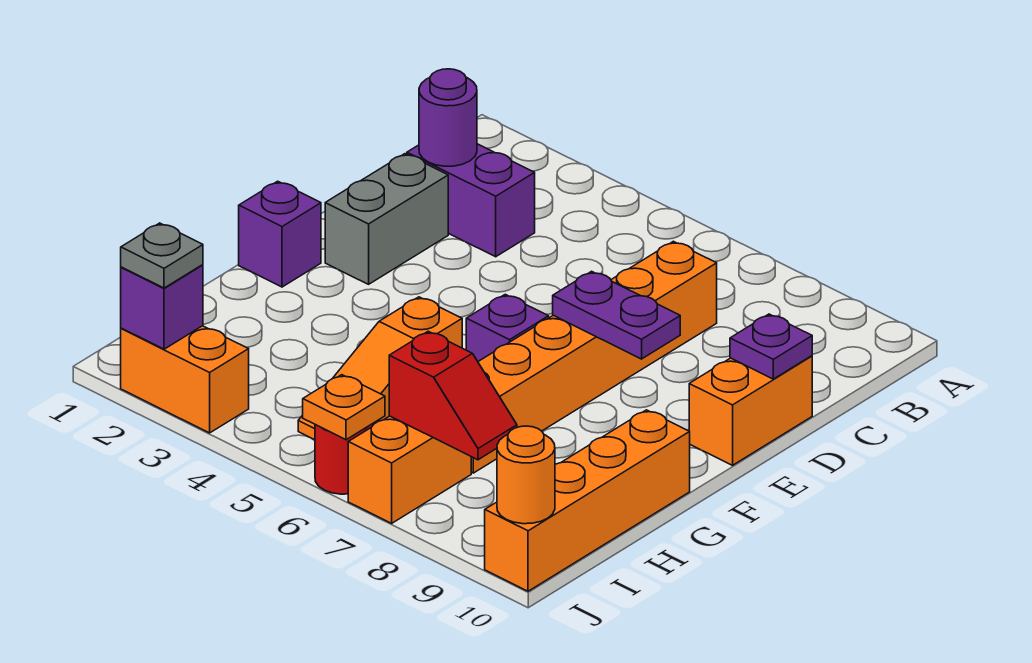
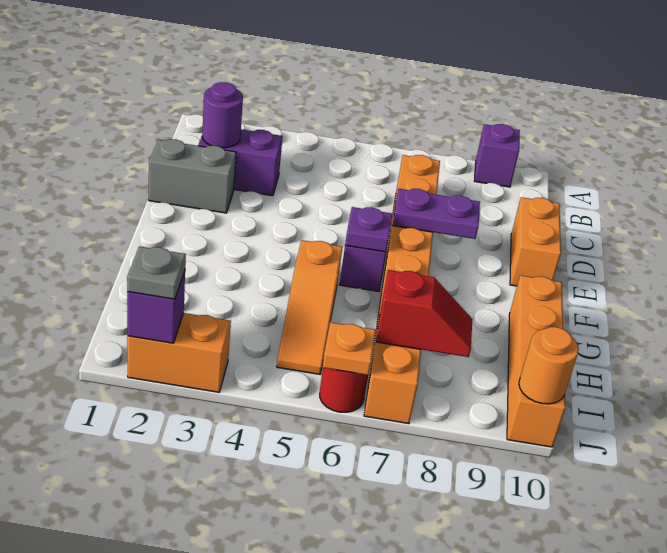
grey brick D2:E2 level 1 -> grey brick D1:D2 level 1
purple plate D10 level 2 -> purple plate F6 level 2
purple brick F1 level 1 -> purple brick A9 level 1

